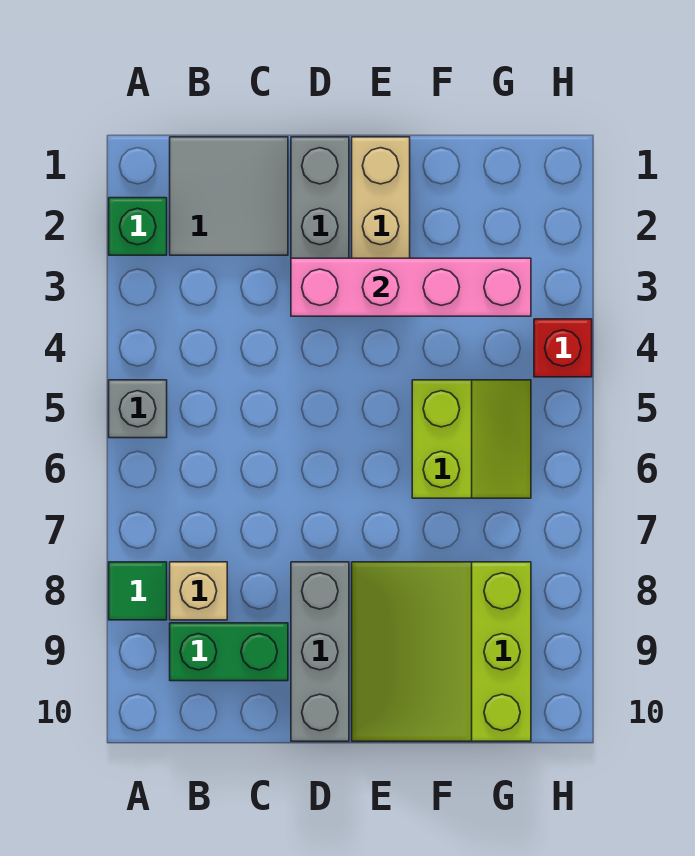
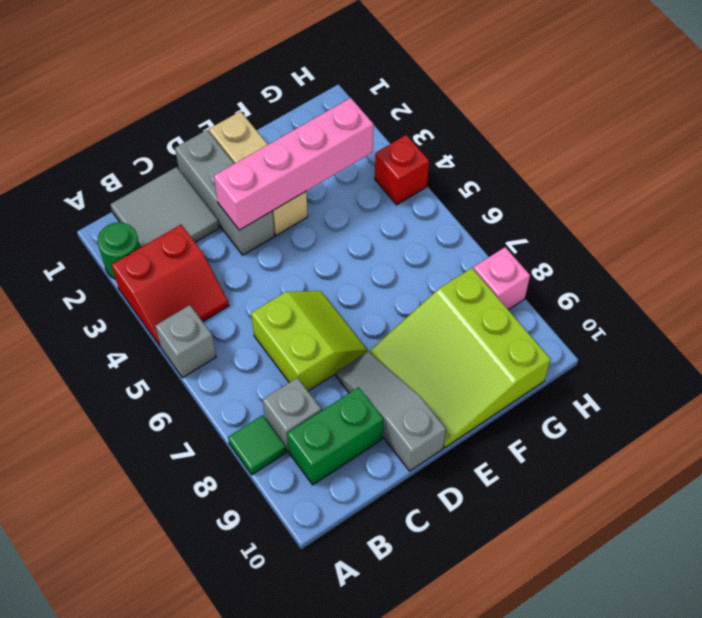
green brick A2 level 1 -> green round brick A2 level 1
none -> red slope A3:B4 level 1 top 3
tan brick B8 level 1 -> grey brick B8 level 1
grey brick D8:D10 level 1 -> grey slope D8:D10 level 1 top 10
lime slope F5:G6 level 1 top F -> lime slope C6:D7 level 1 top C
none -> pink brick H8 level 1

